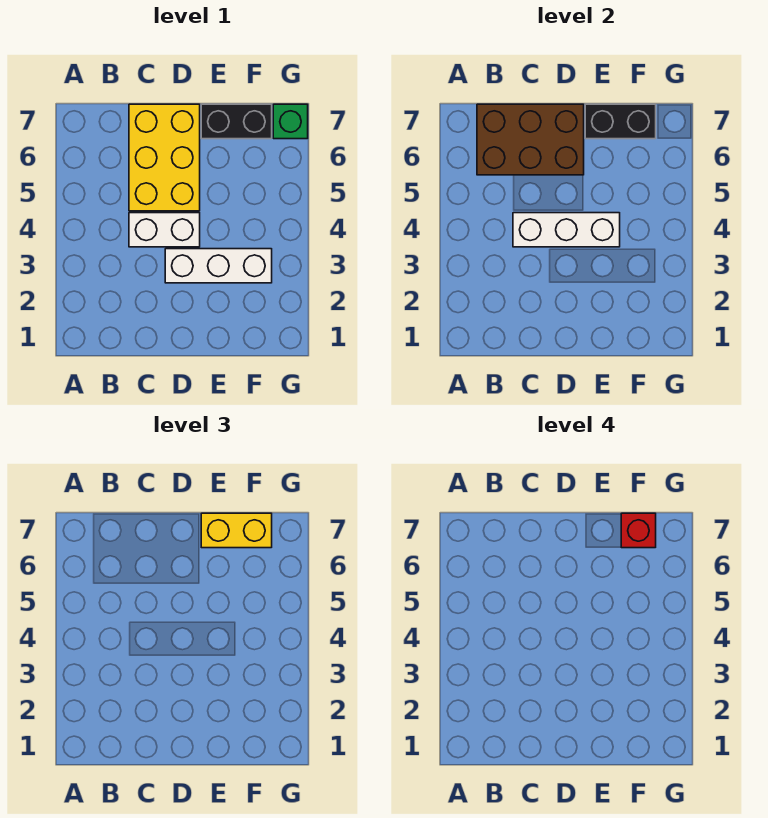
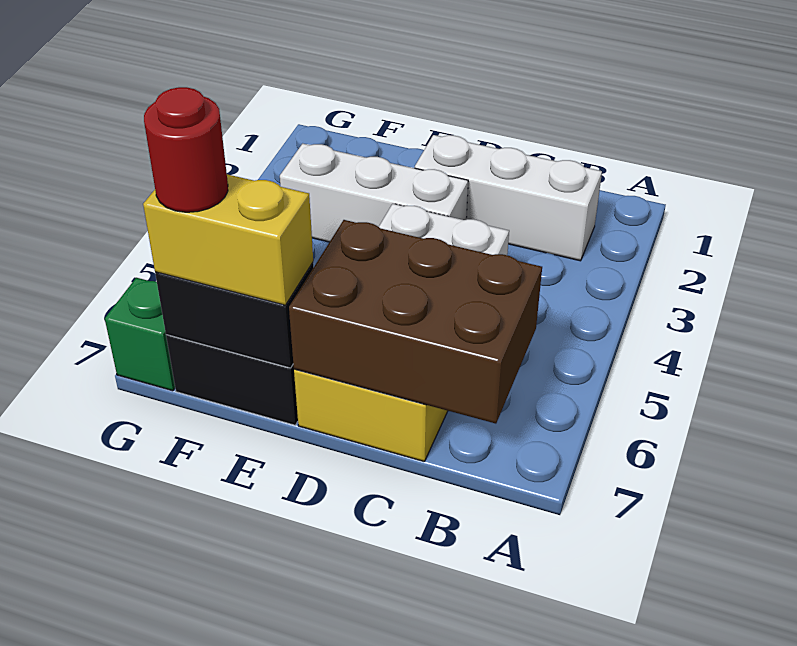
white brick C4:E4 level 2 -> white brick B2:D2 level 1
red brick F7 level 4 -> red round brick F7 level 4

